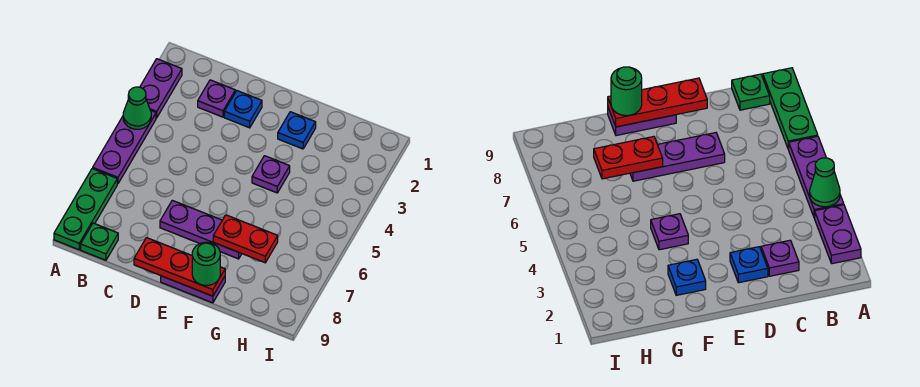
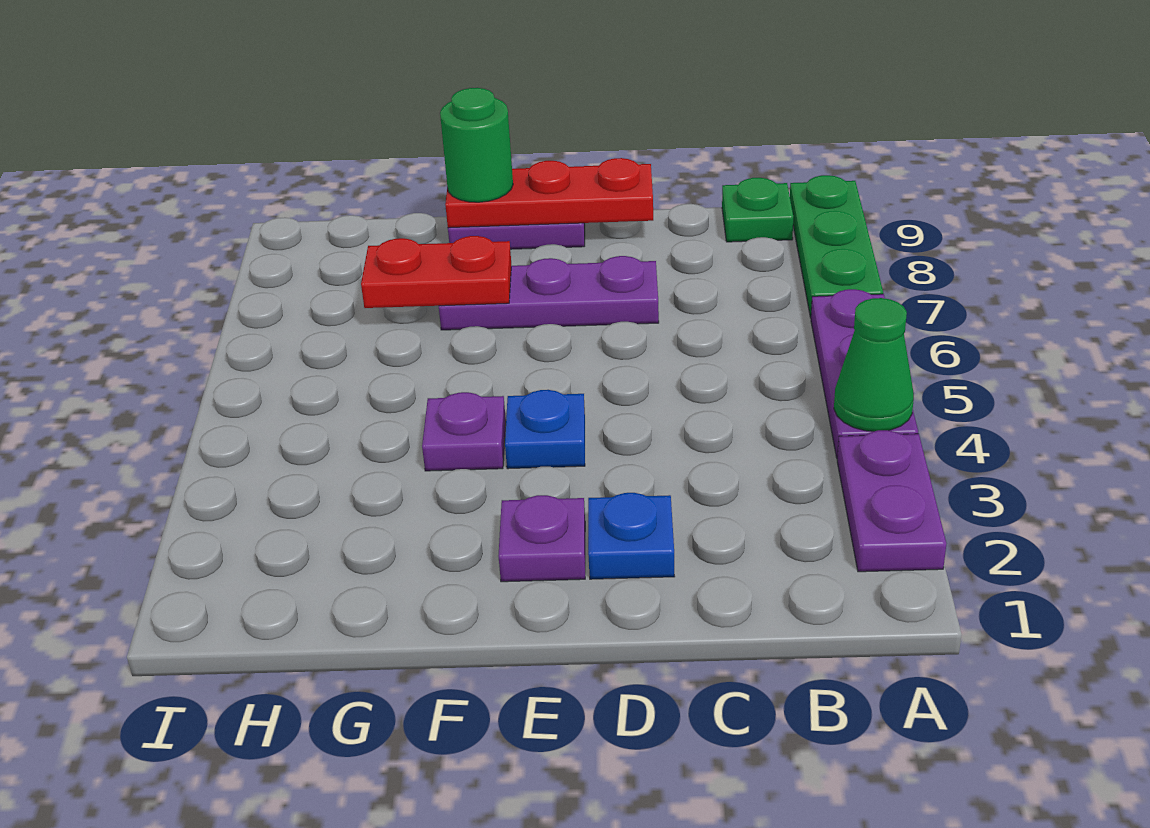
purple plate C2 level 1 -> purple plate E2 level 1
blue plate F2 level 1 -> blue plate E4 level 1

